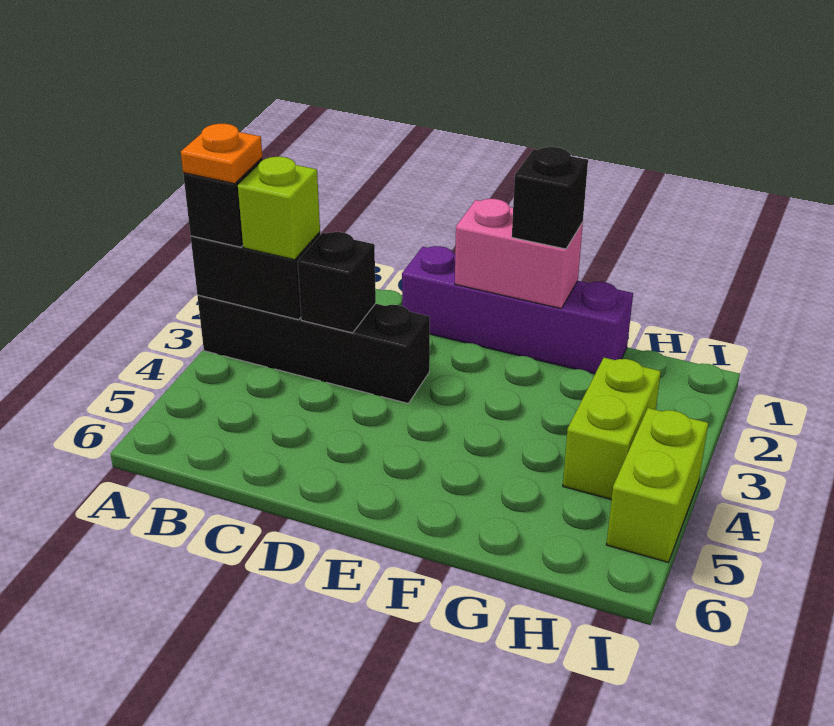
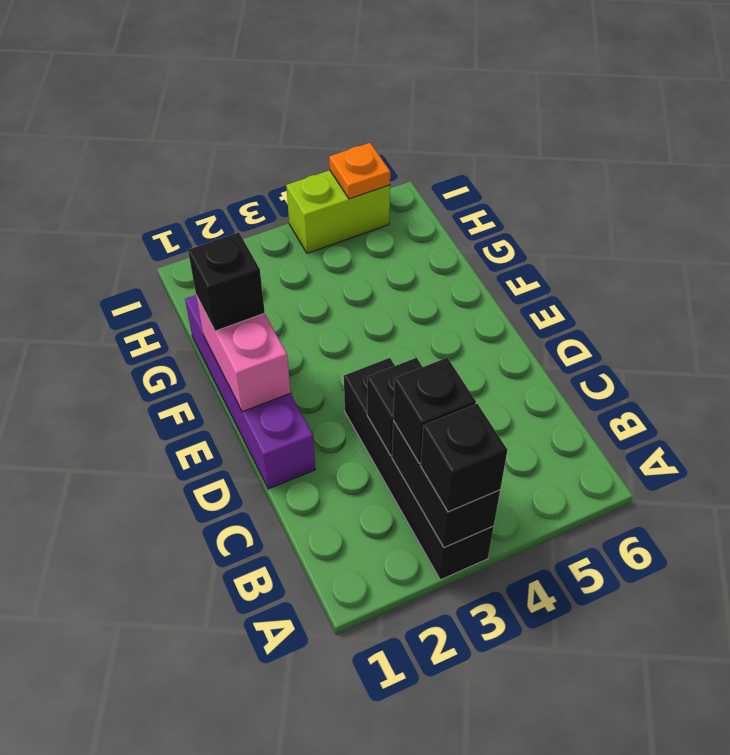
orange plate A3 level 4 -> orange plate I5 level 2
lime brick B3 level 3 -> black brick B3 level 3
lime brick H3:H4 level 1 -> none

